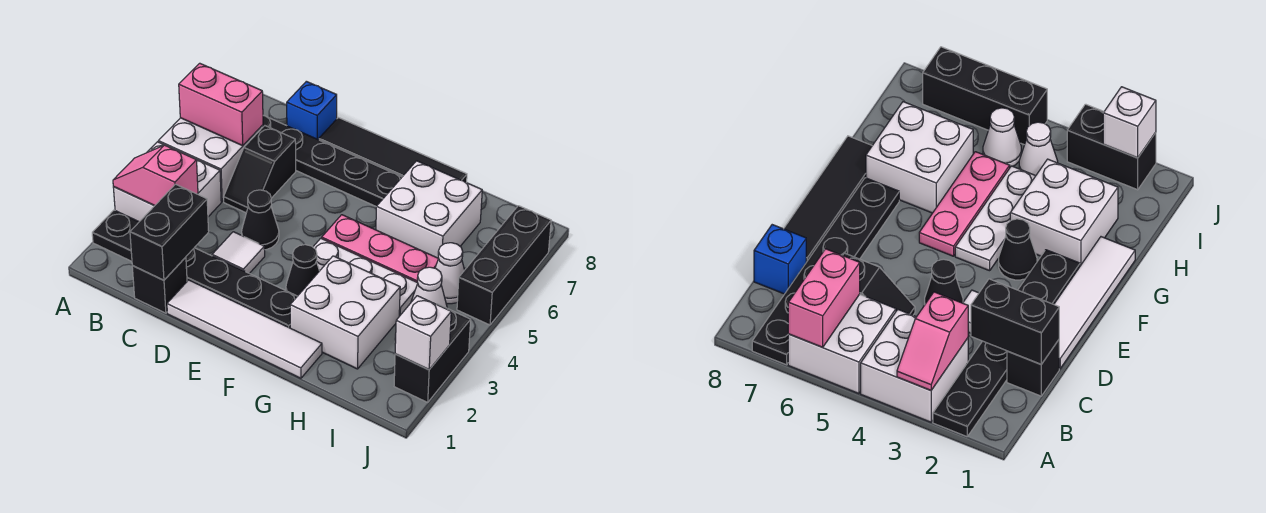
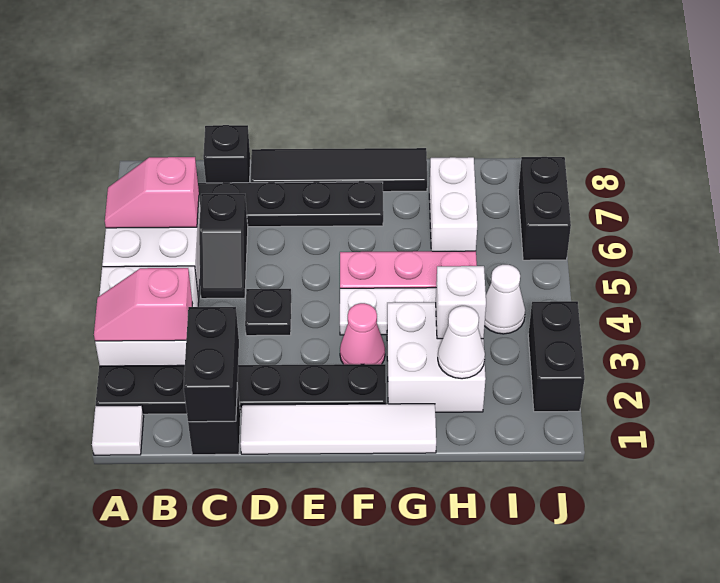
pink brick A6:B6 level 2 -> pink slope A6:B6 level 2 top B
blue brick C8 level 1 -> black brick C8 level 1
white tile D3 level 1 -> white tile A1 level 1
black cone D4 level 1 -> black plate D4 level 1
black cone F3 level 1 -> pink cone F3 level 1
white brick G6:H7 level 1 -> white brick H6:H7 level 1
white cone I5 level 1 -> white cone H2 level 2
white brick J2 level 2 -> white brick H3 level 2
black brick J5:J7 level 1 -> black brick J6:J7 level 1

